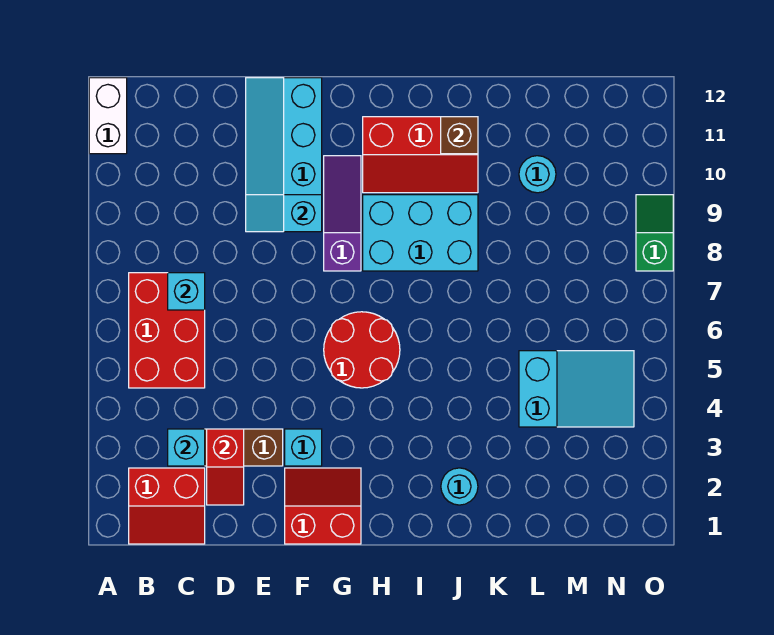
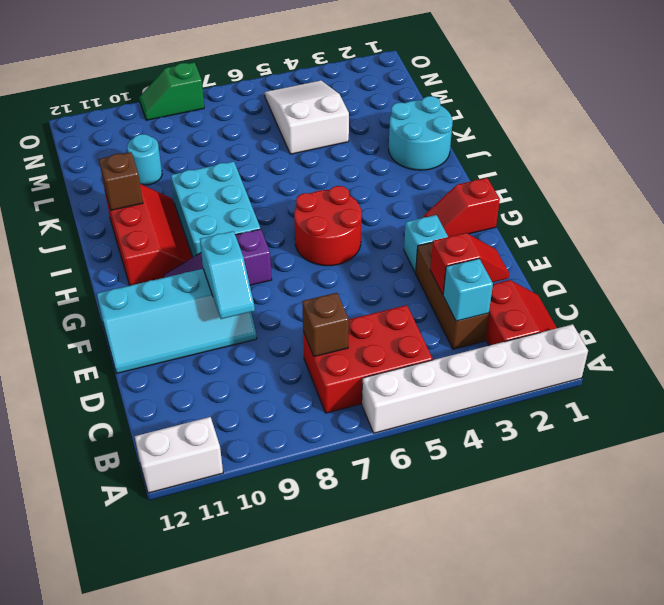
none -> white brick A1:A6 level 1
cyan brick C7 level 2 -> brown brick C7 level 2
red slope F1:G2 level 1 top 1 -> red slope G1:G2 level 1 top 1
cyan round brick J2 level 1 -> cyan round brick J1:K2 level 1
cyan slope L4:N5 level 1 top L -> white slope L4:N5 level 1 top L

